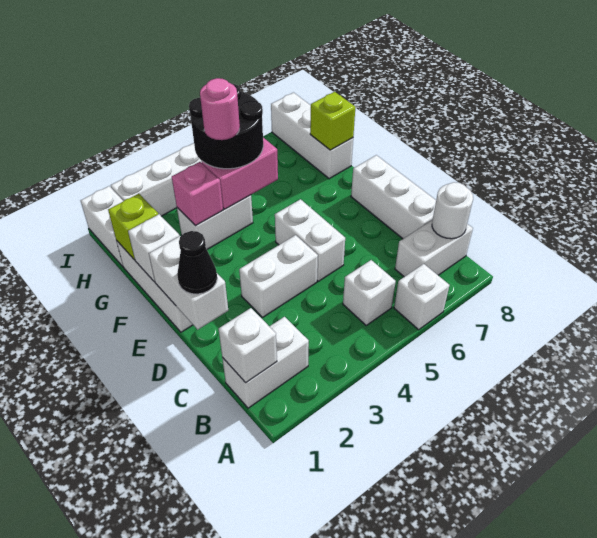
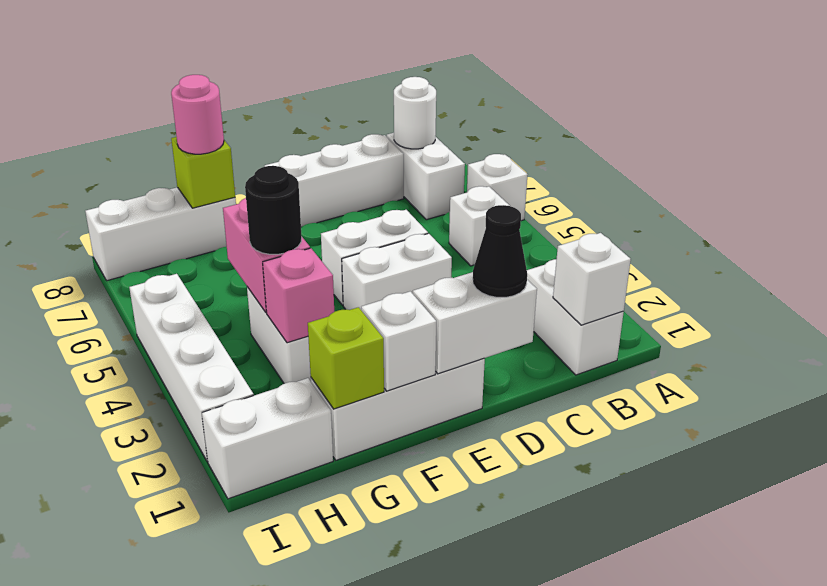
white brick D3:D4 level 1 -> white brick D4:E4 level 1
black round brick G4:H5 level 3 -> black round brick G4 level 3
pink round brick G4 level 4 -> pink round brick G8 level 3

